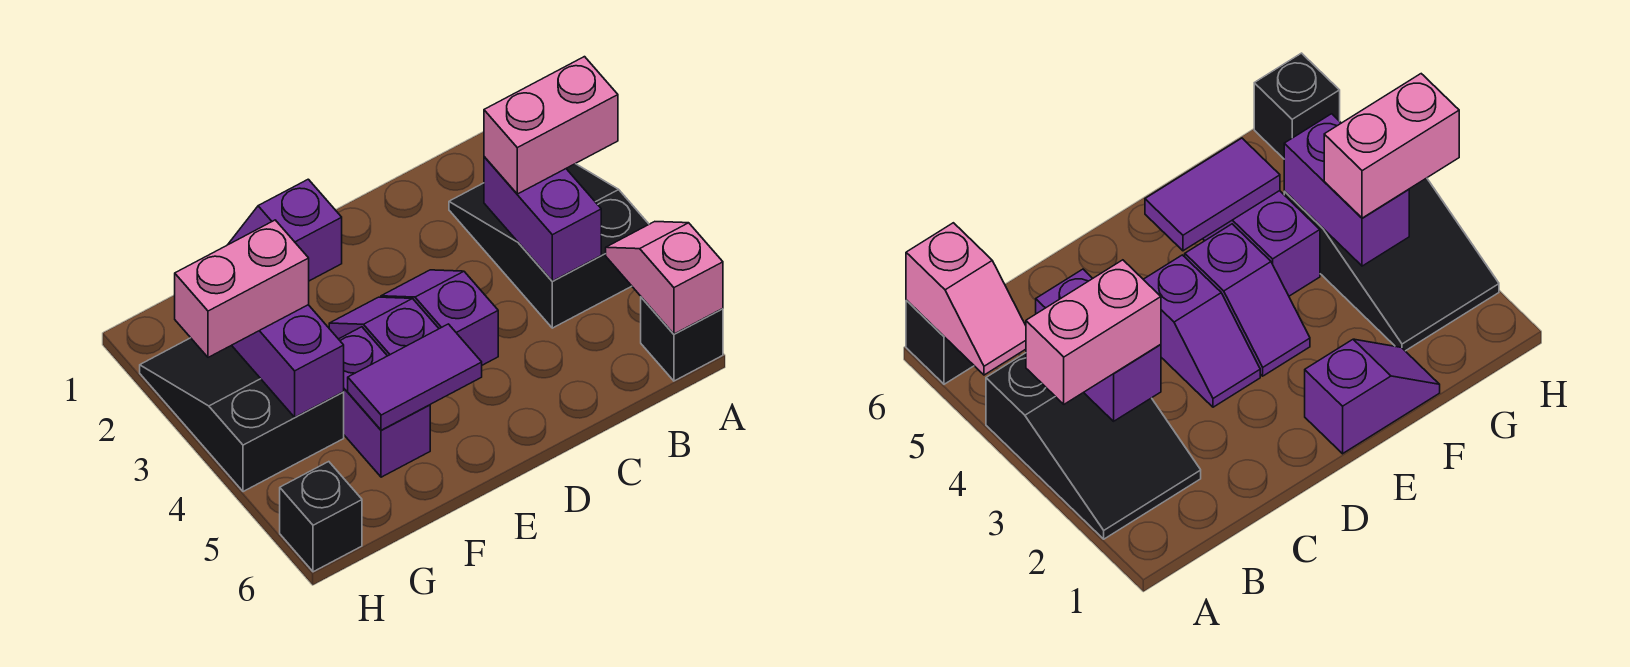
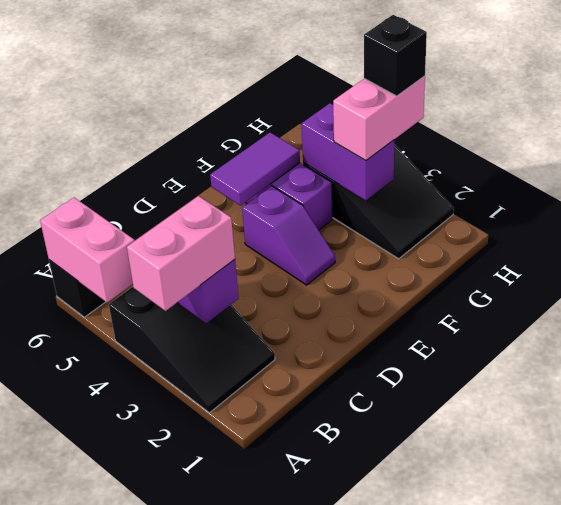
pink slope A5:A6 level 2 top 6 -> pink brick A5:A6 level 2
purple slope D3:D4 level 1 top 4 -> none
purple slope E1:F1 level 1 top E -> none
black brick H6 level 1 -> black brick H3 level 4

